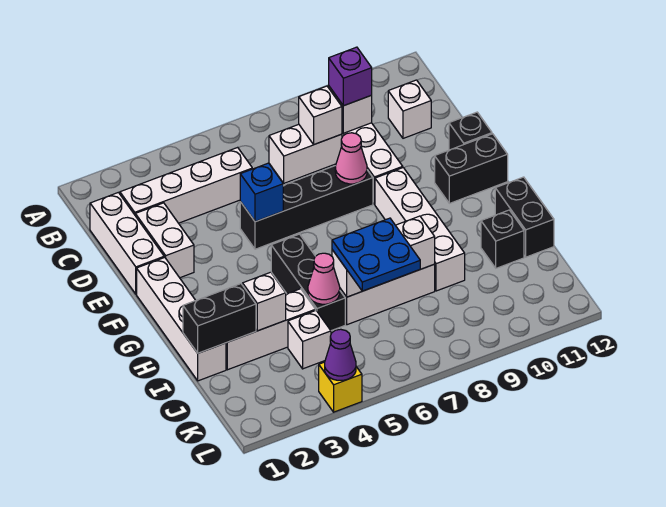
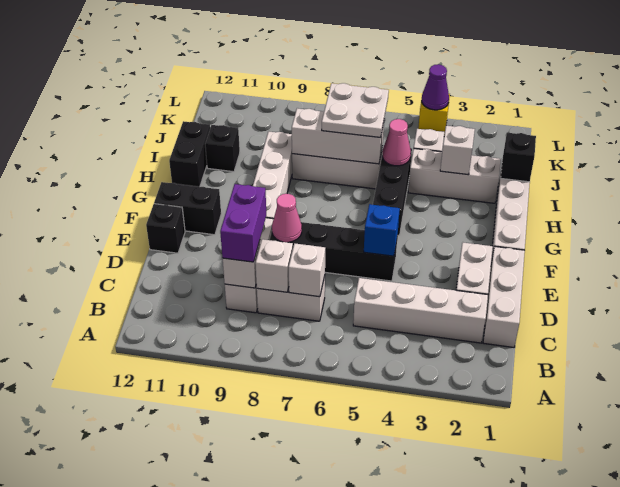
purple brick C9 level 3 -> purple brick C9:D9 level 3
white brick C11 level 1 -> white brick C7 level 2
black brick I1:I2 level 2 -> black brick I1 level 2
blue plate I6:J7 level 3 -> white plate I6:J7 level 3

